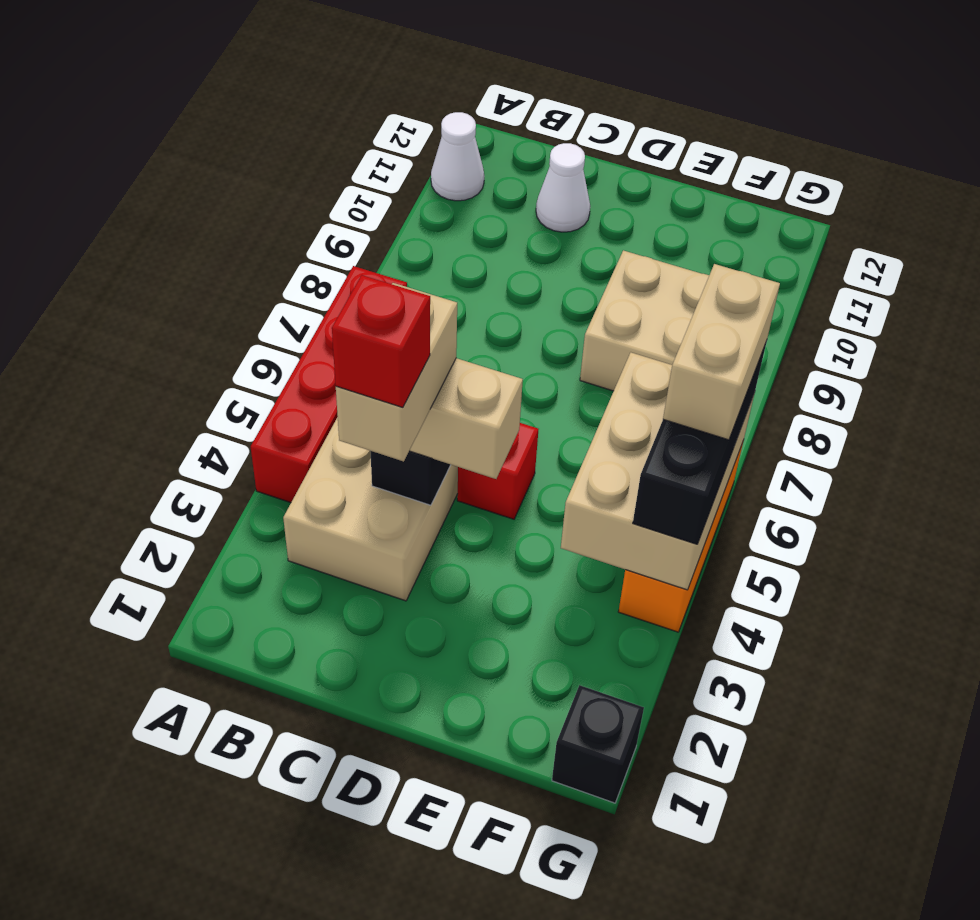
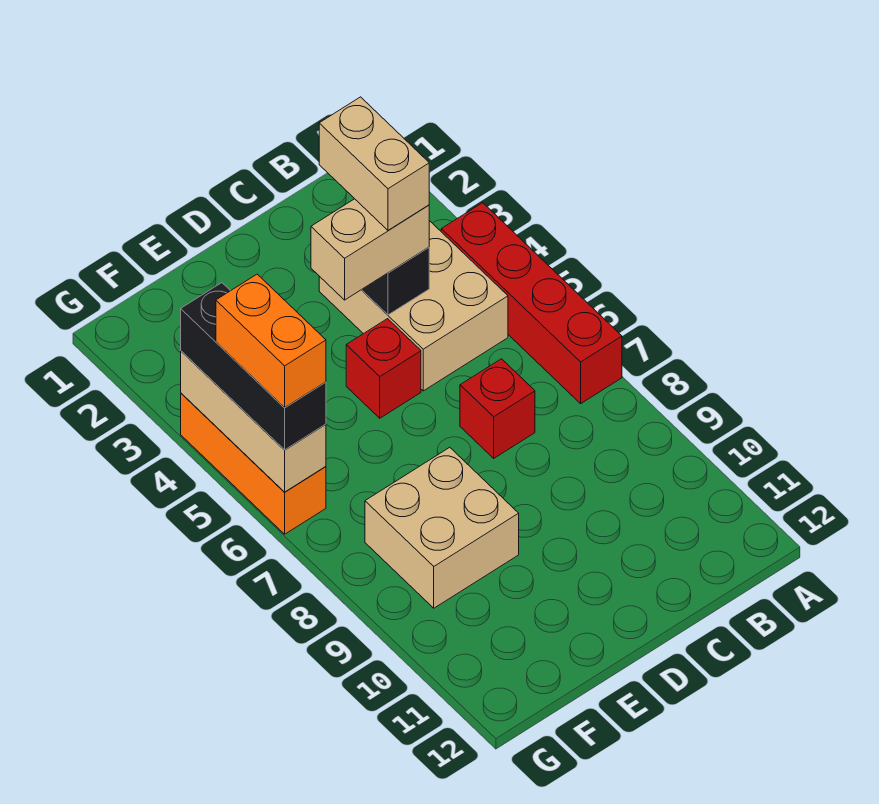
white cone A11 level 1 -> none
red brick C3 level 5 -> red brick C7 level 1
white cone C11 level 1 -> none
tan brick F4:G6 level 2 -> tan brick G4:G6 level 2
black brick G1 level 1 -> none
tan brick G5:G6 level 4 -> orange brick G5:G6 level 4

